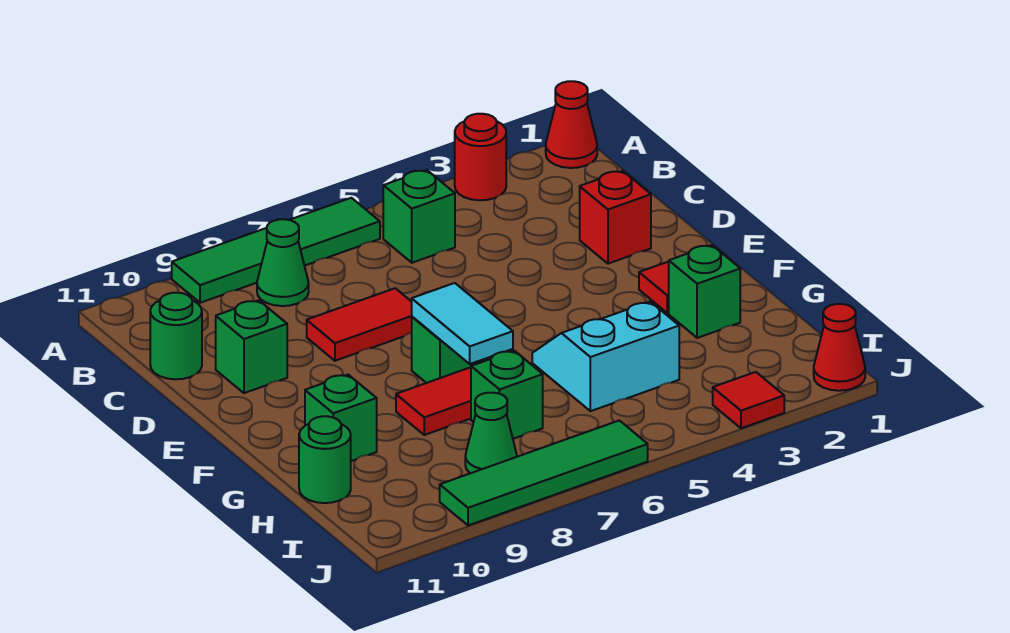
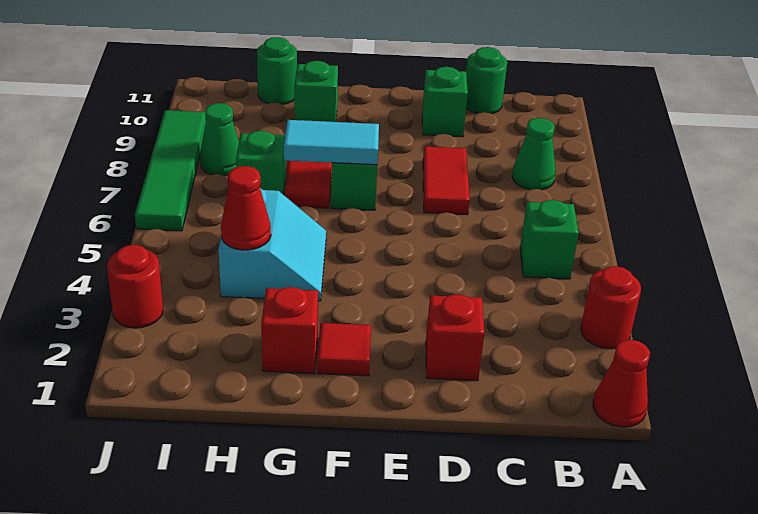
green tile A6:A9 level 1 -> none
green brick G2 level 1 -> red brick G2 level 1
red cone J1 level 1 -> red cone H4 level 2
red tile J3 level 1 -> red round brick J3 level 1

